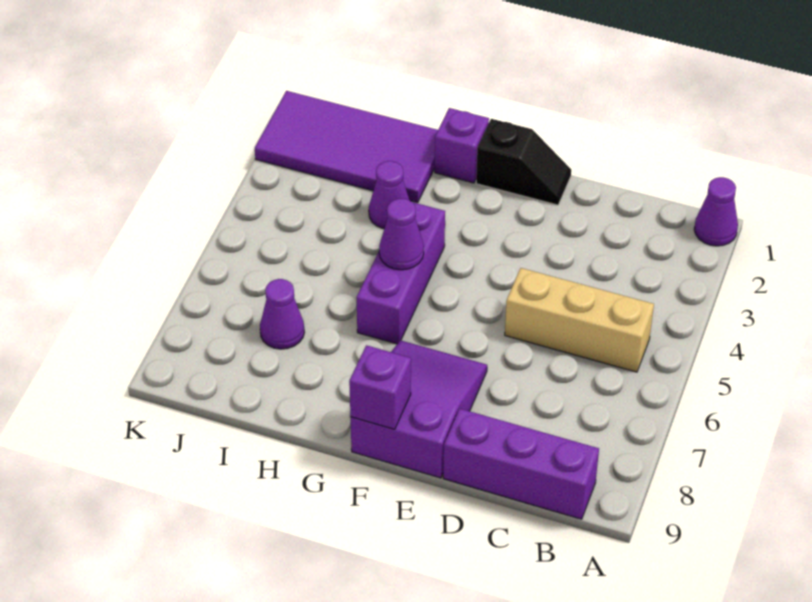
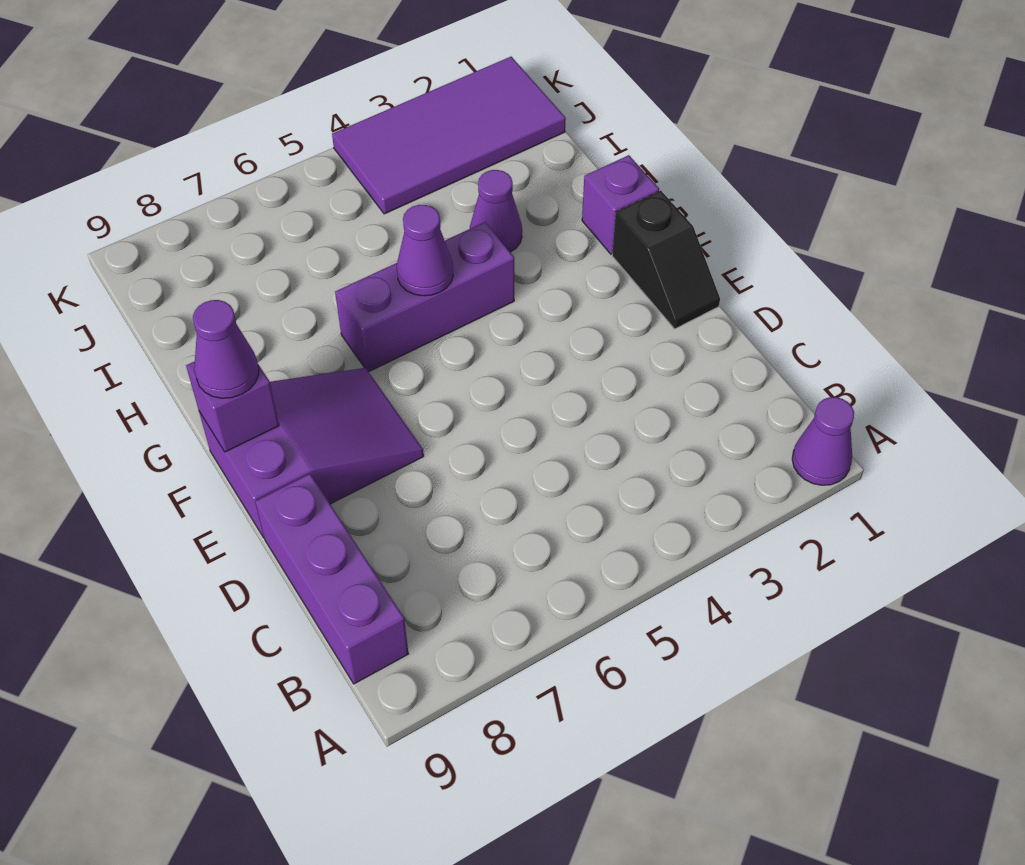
tan brick B5:D5 level 1 -> none
purple tile H1:K2 level 1 -> purple tile J1:K4 level 1
purple cone I7 level 1 -> purple cone F9 level 3

